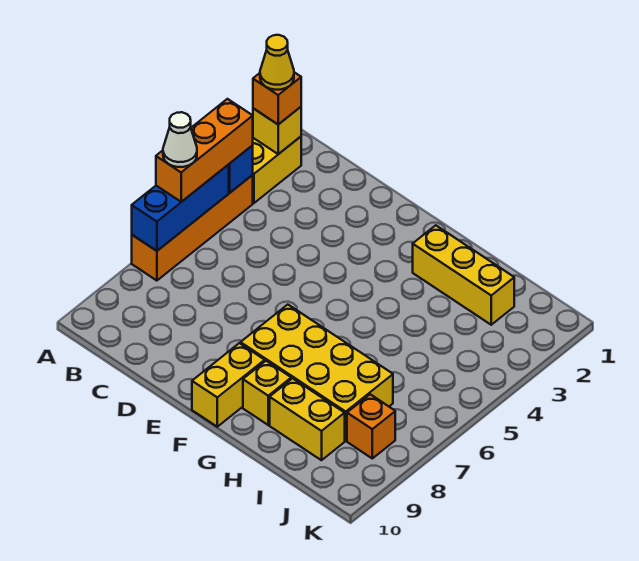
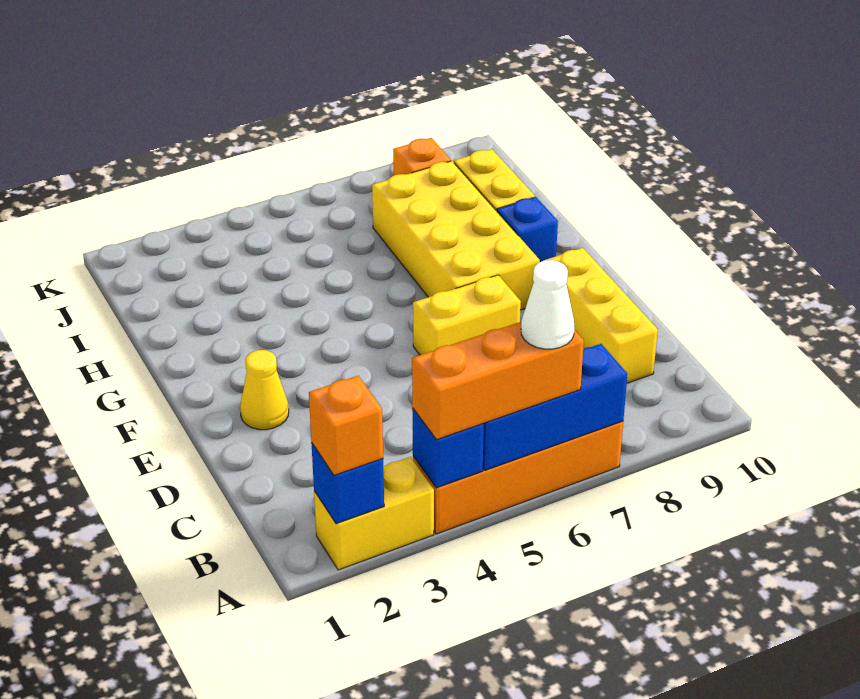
yellow brick A2 level 2 -> blue brick A2 level 2
yellow cone A2 level 4 -> yellow cone E2 level 1
yellow brick F9:F10 level 1 -> yellow brick E6:E7 level 1
yellow brick G2:I2 level 1 -> yellow brick C9:E9 level 1
yellow brick G9 level 1 -> blue brick G9 level 1

